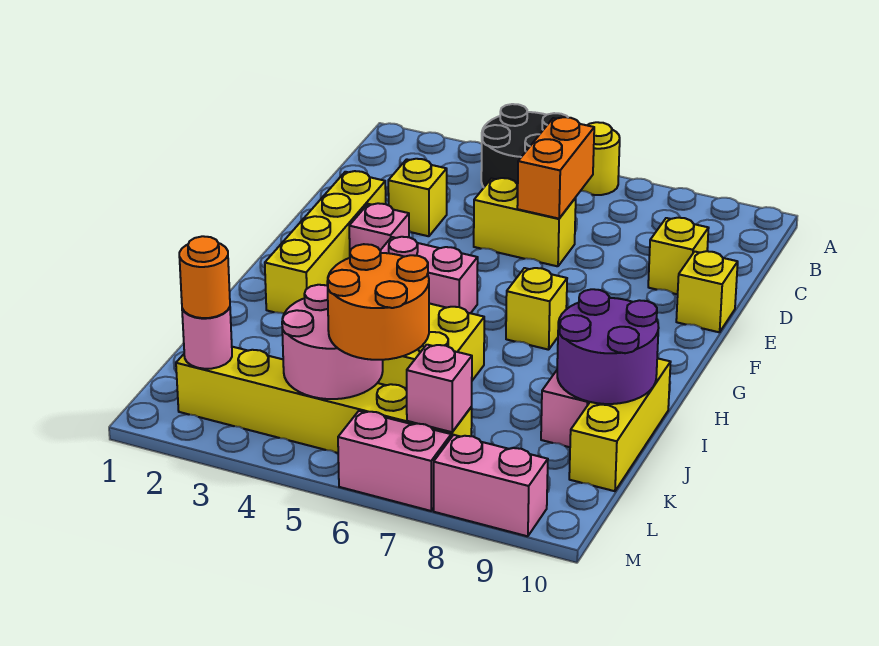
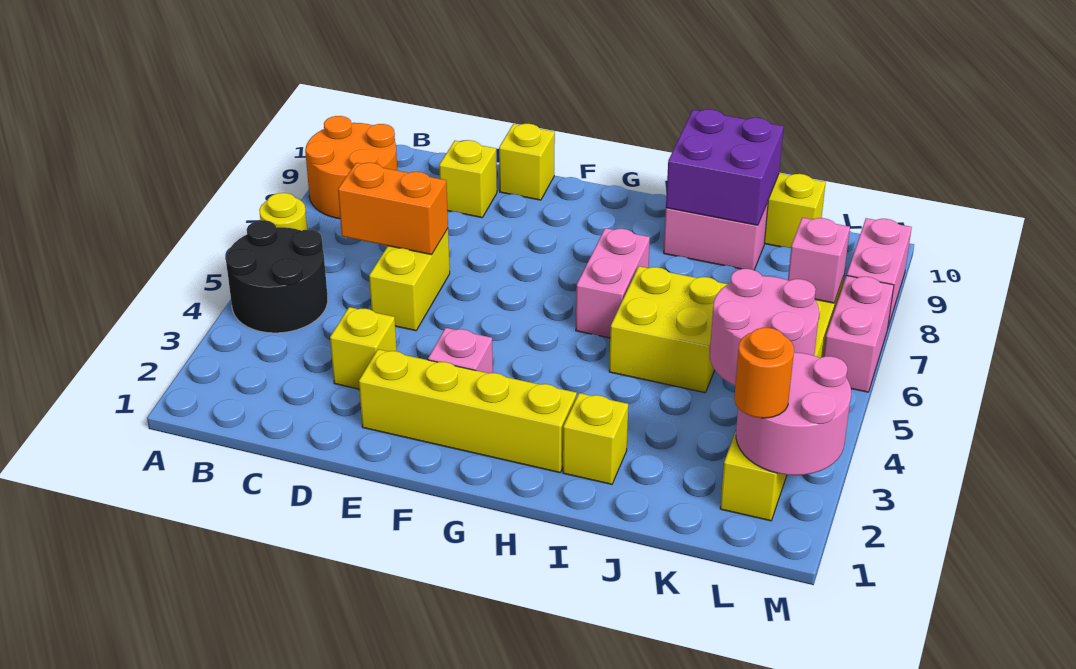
pink brick G4:G5 level 1 -> pink brick H6:H7 level 1
yellow brick G7 level 1 -> yellow brick I2 level 1
purple round brick I9:J10 level 2 -> purple brick I9:J10 level 2
orange round brick K5:L6 level 3 -> orange round brick A8:B9 level 1
pink round brick L2 level 2 -> pink round brick L2:M3 level 2

